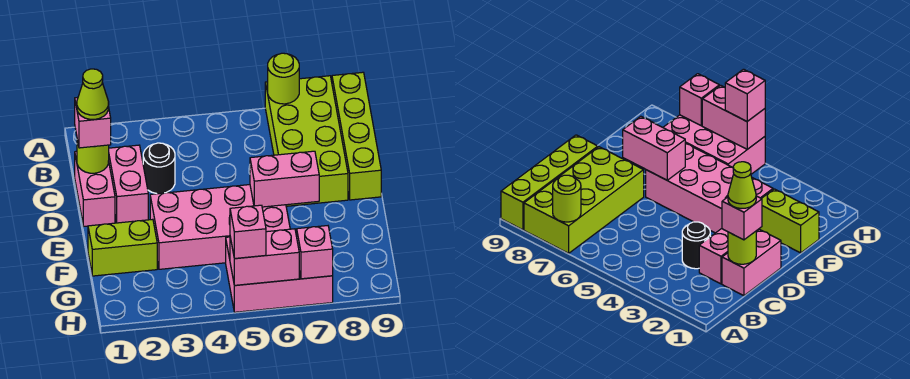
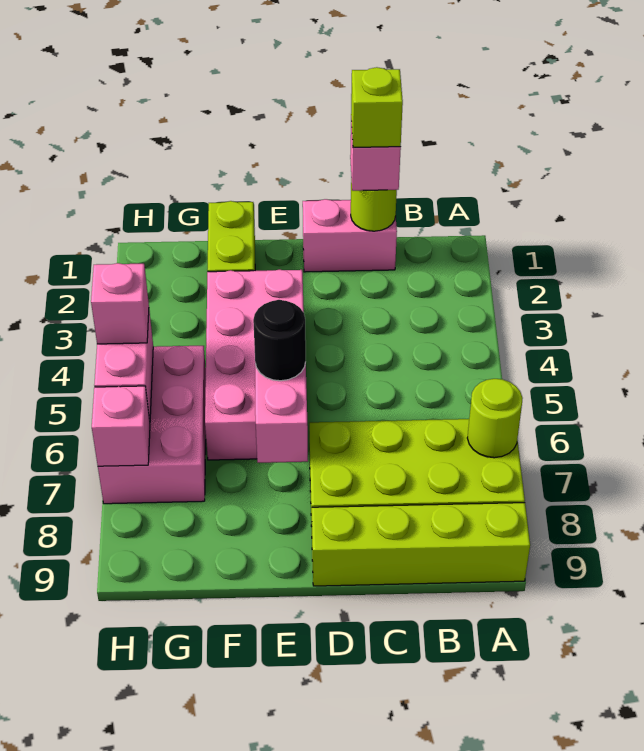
lime cone C1 level 4 -> lime brick C1 level 4
pink brick C2:D2 level 1 -> none
black round brick C3 level 1 -> black round brick E6 level 3

